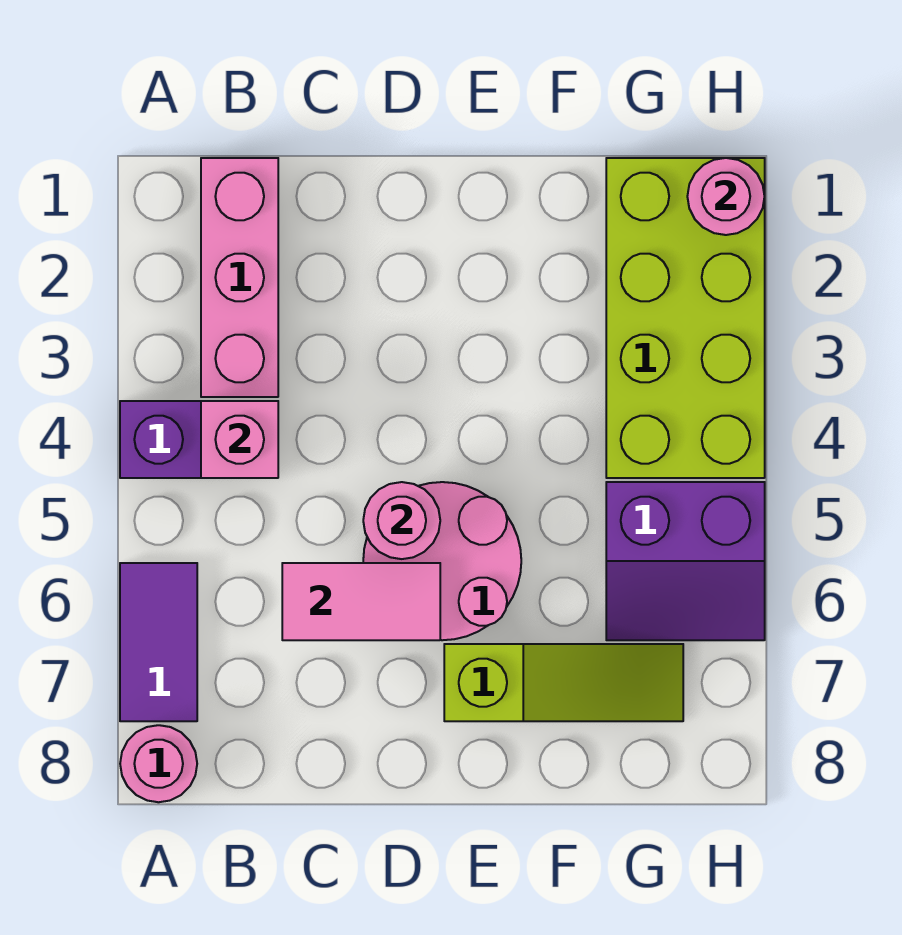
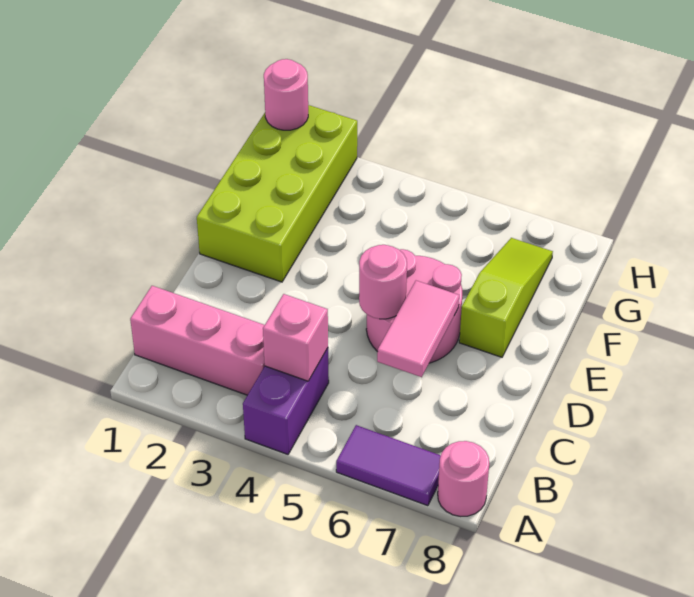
lime brick G1:H4 level 1 -> lime brick E1:H2 level 1
purple slope G5:H6 level 1 top 5 -> none

